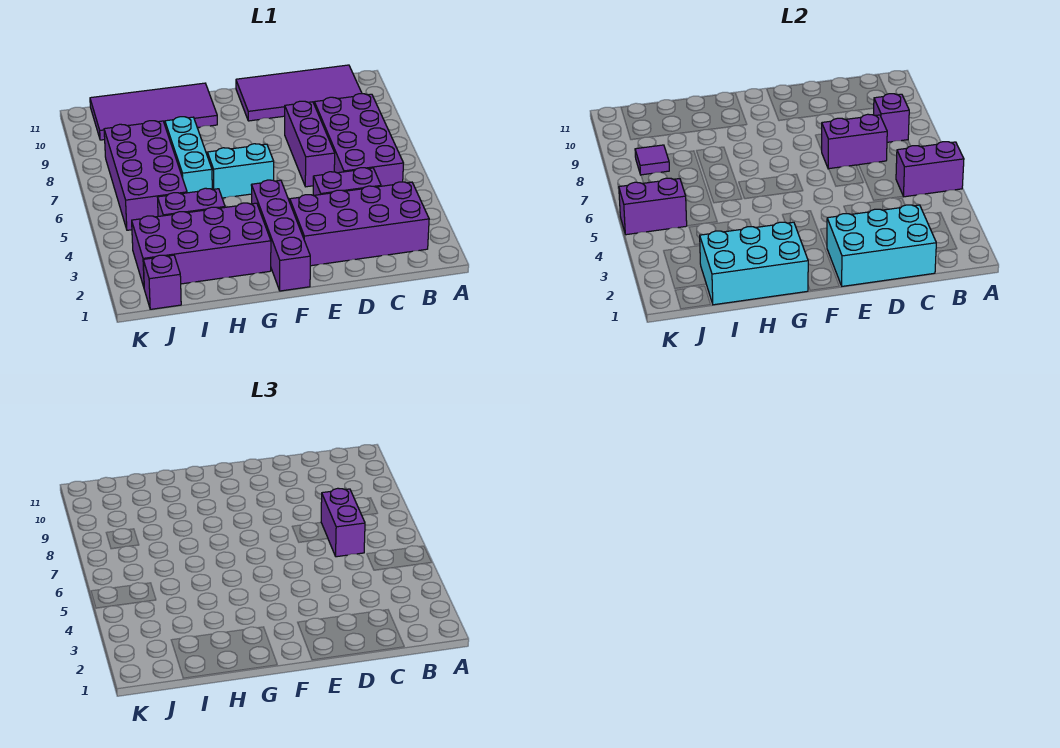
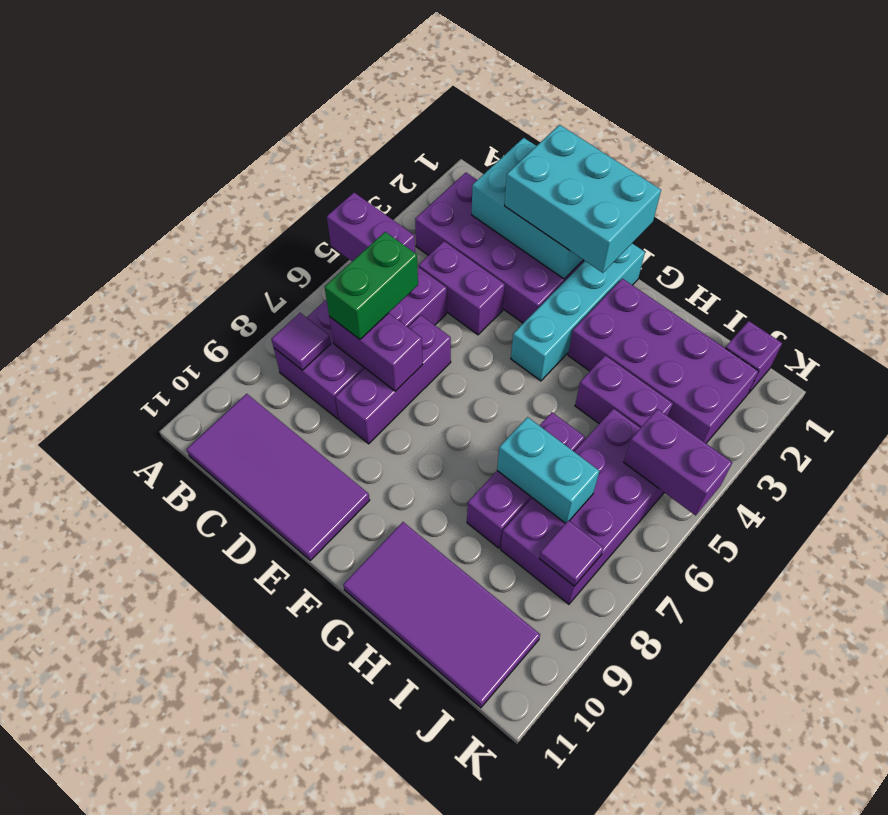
purple brick B8 level 2 -> purple tile B8 level 2
purple brick C6:C7 level 3 -> green brick C6:C7 level 3
purple brick F1:F4 level 1 -> cyan brick F1:F4 level 1
cyan brick F6:G6 level 1 -> cyan brick H7:I7 level 2
cyan brick G1:I2 level 2 -> cyan brick D1:F2 level 3
cyan brick H6:H8 level 1 -> purple brick H6:H8 level 1

